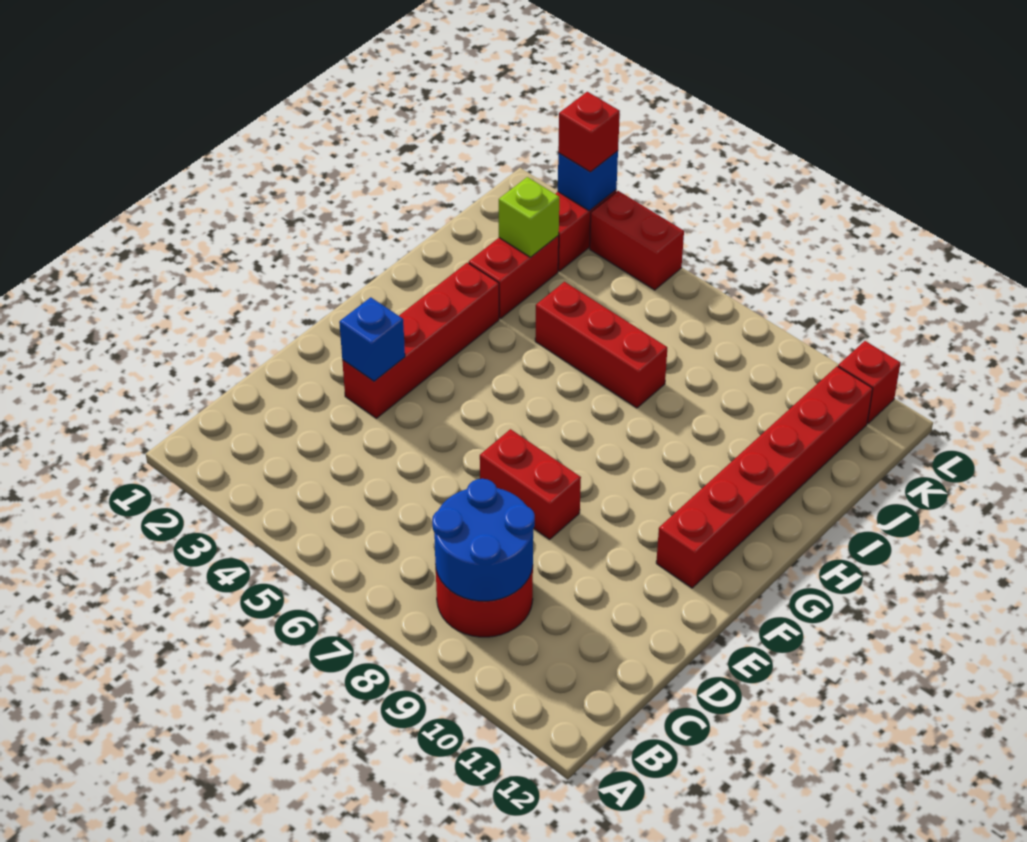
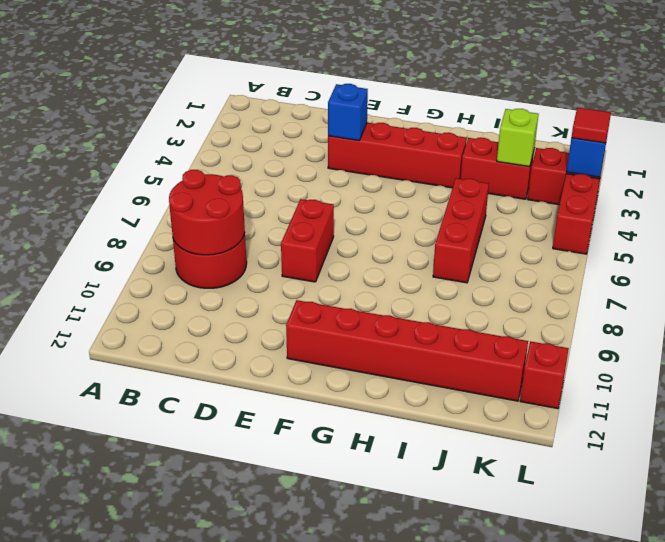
blue round brick B8:C9 level 2 -> red round brick B8:C9 level 2
red brick L3 level 3 -> red tile L3 level 3

